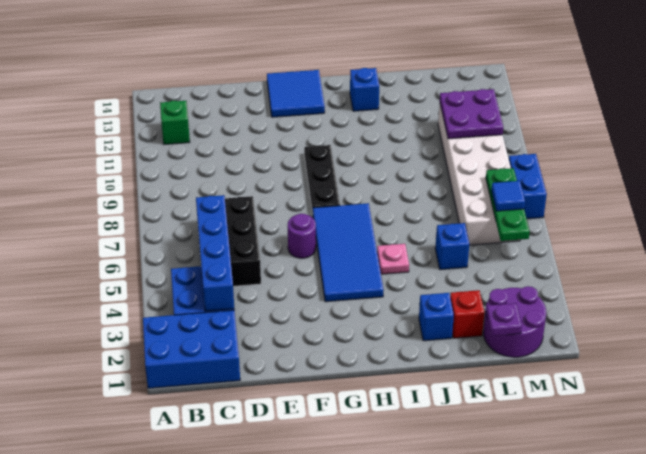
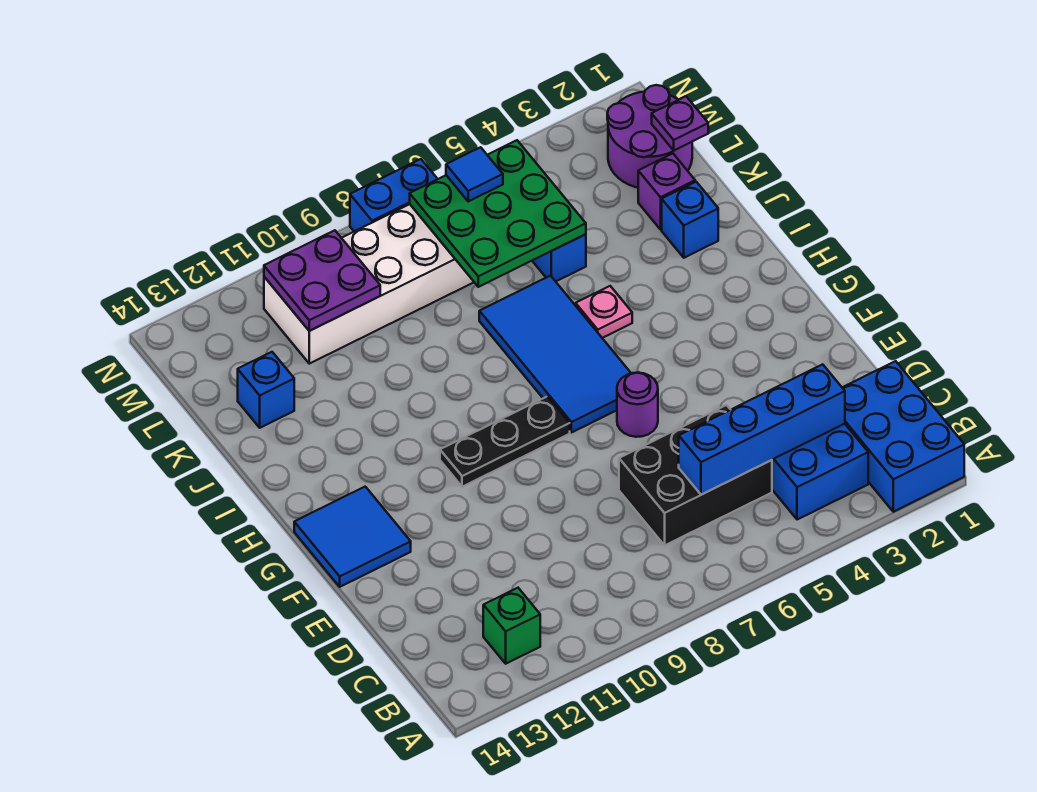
blue tile G4:H7 level 1 -> blue tile G6:J7 level 1
blue brick I13 level 1 -> blue brick K13 level 1
red brick K2 level 1 -> purple brick K2 level 1
green plate M5:M7 level 2 -> green plate K5:M7 level 2

